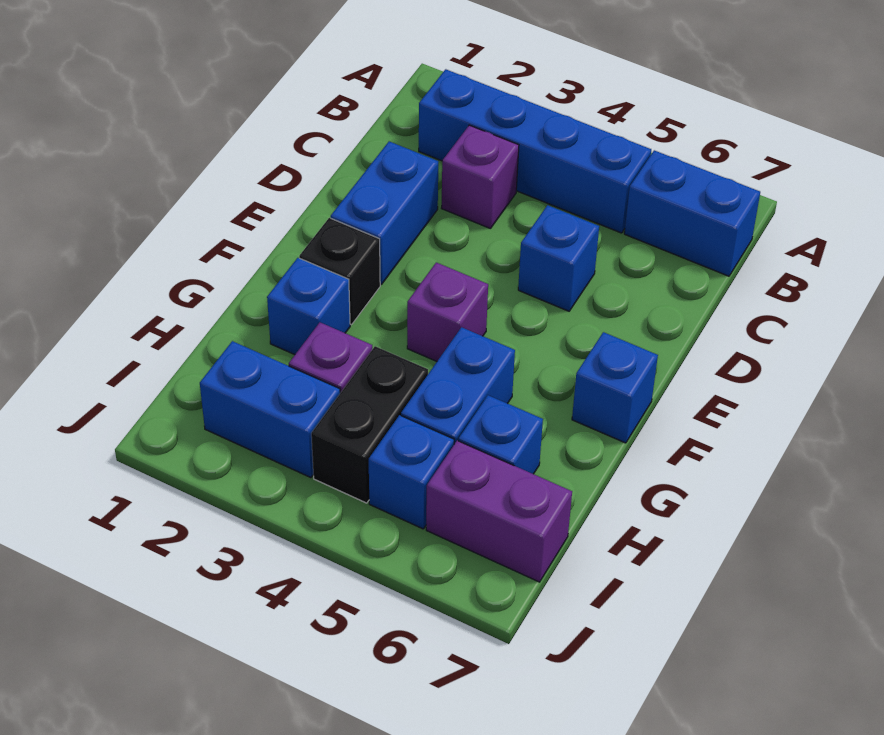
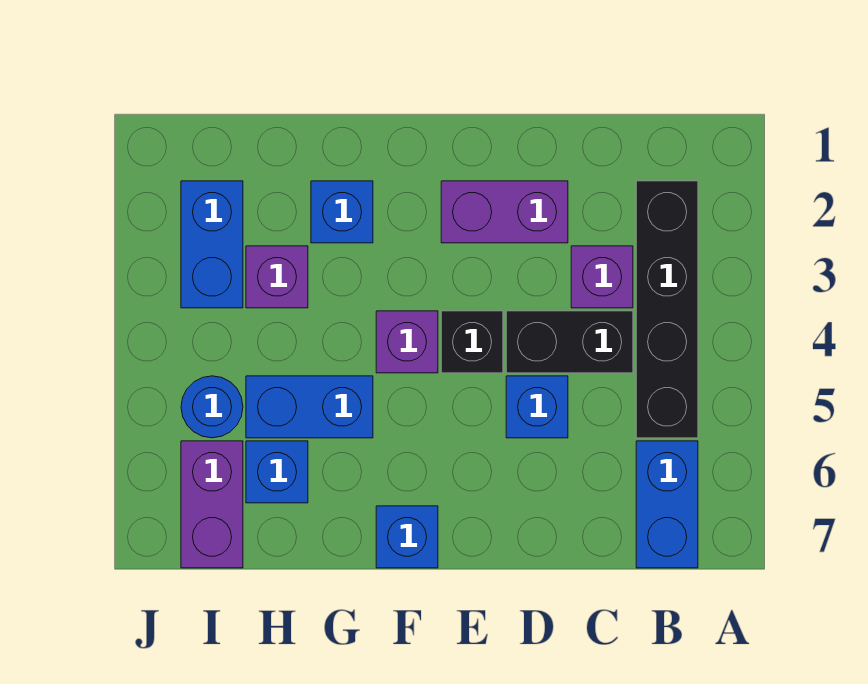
blue brick B2:B5 level 1 -> black brick B2:B5 level 1
blue brick D2:E2 level 1 -> purple brick D2:E2 level 1
black brick F2 level 1 -> black brick E4 level 1
black brick H4:I4 level 1 -> black brick C4:D4 level 1
blue brick I5 level 1 -> blue round brick I5 level 1

